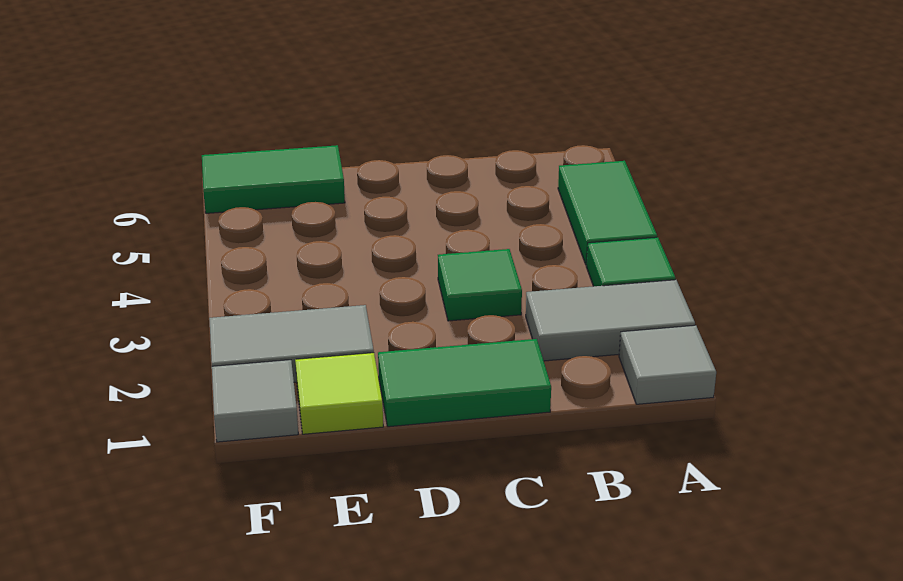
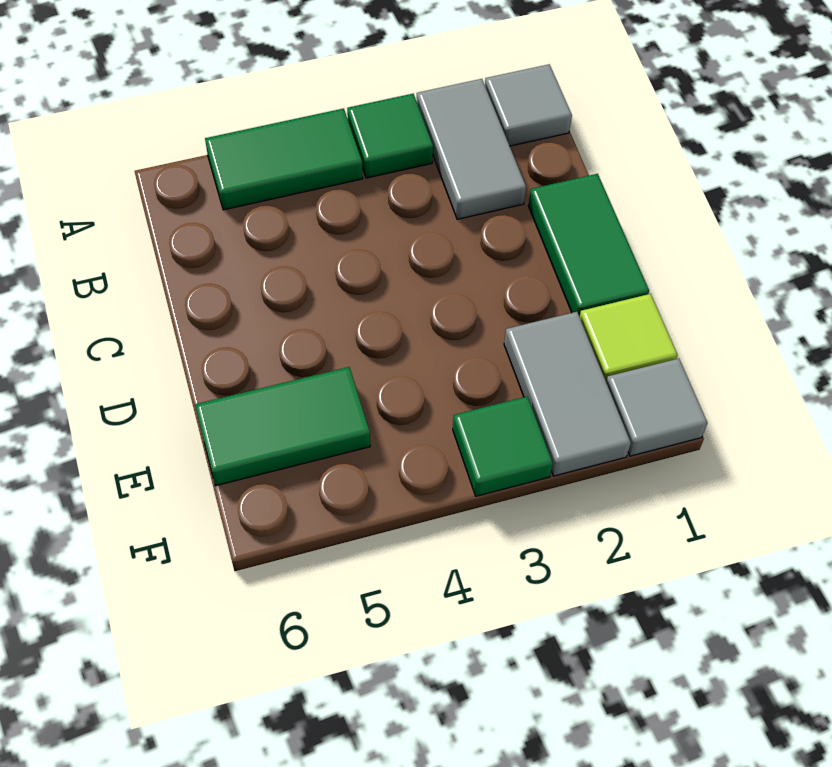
green tile C3 level 1 -> green tile F3 level 1
green tile E6:F6 level 1 -> green tile E5:E6 level 1

